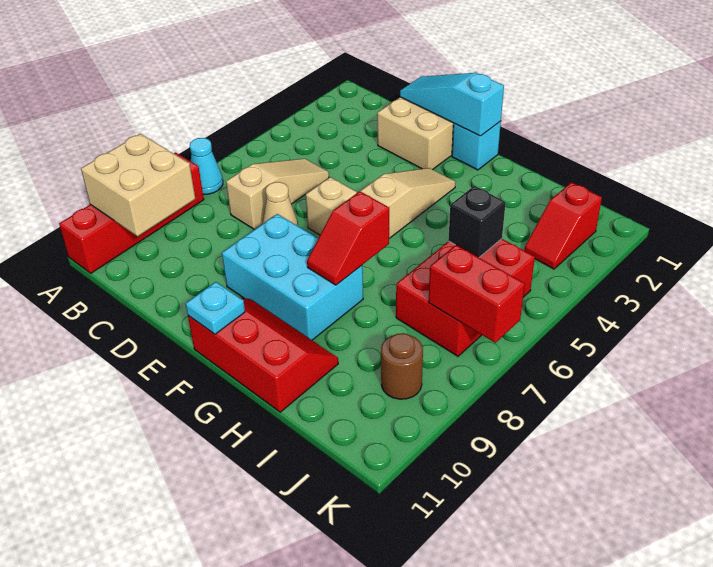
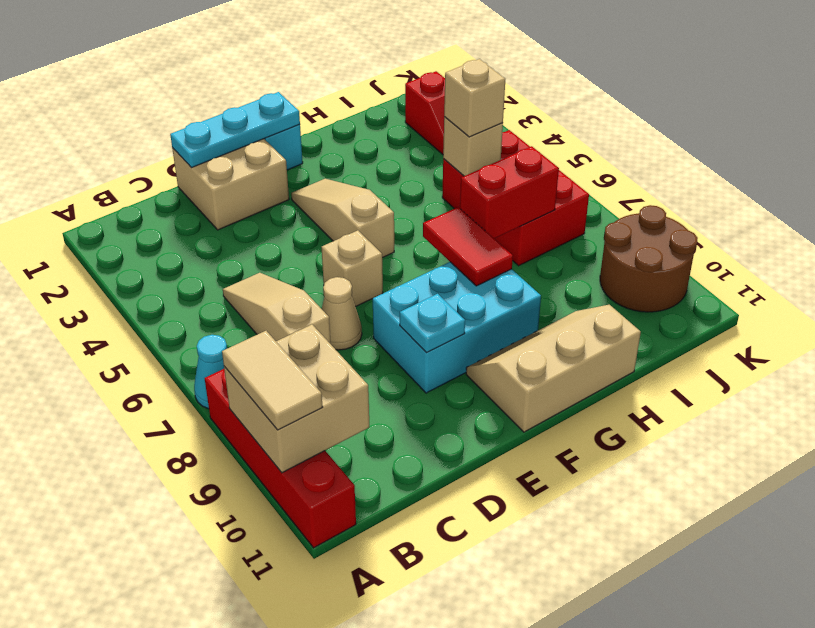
none -> tan tile A9:A10 level 3
cyan slope D1:F1 level 2 top F -> cyan plate D1:F1 level 2
red slope F10:H11 level 1 top 11 -> tan slope F10:H11 level 1 top 11
cyan plate F11 level 2 -> cyan plate E9 level 2
red slope G7:G8 level 2 top 7 -> red tile G7:G8 level 2
black brick I5 level 2 -> tan brick I5 level 2
none -> tan brick I5 level 3
red brick J7:K7 level 2 -> red brick H7:I7 level 2
brown round brick J9 level 1 -> brown round brick J9:K10 level 1

